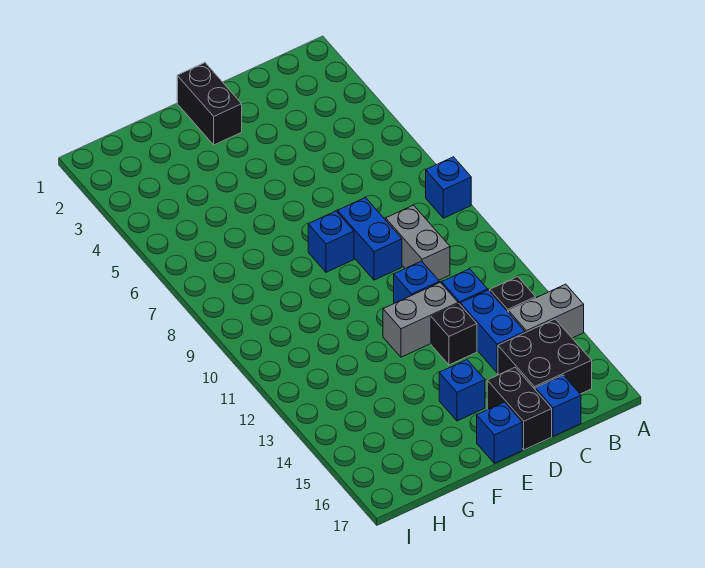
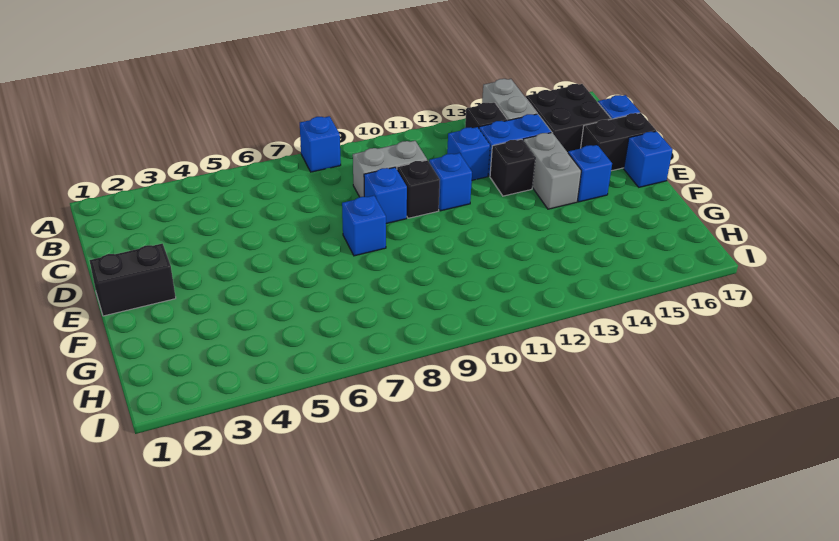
blue brick D8:D9 level 1 -> blue brick D9 level 1
none -> black brick D10 level 1
grey brick D12:E12 level 1 -> grey brick D14:E14 level 1

